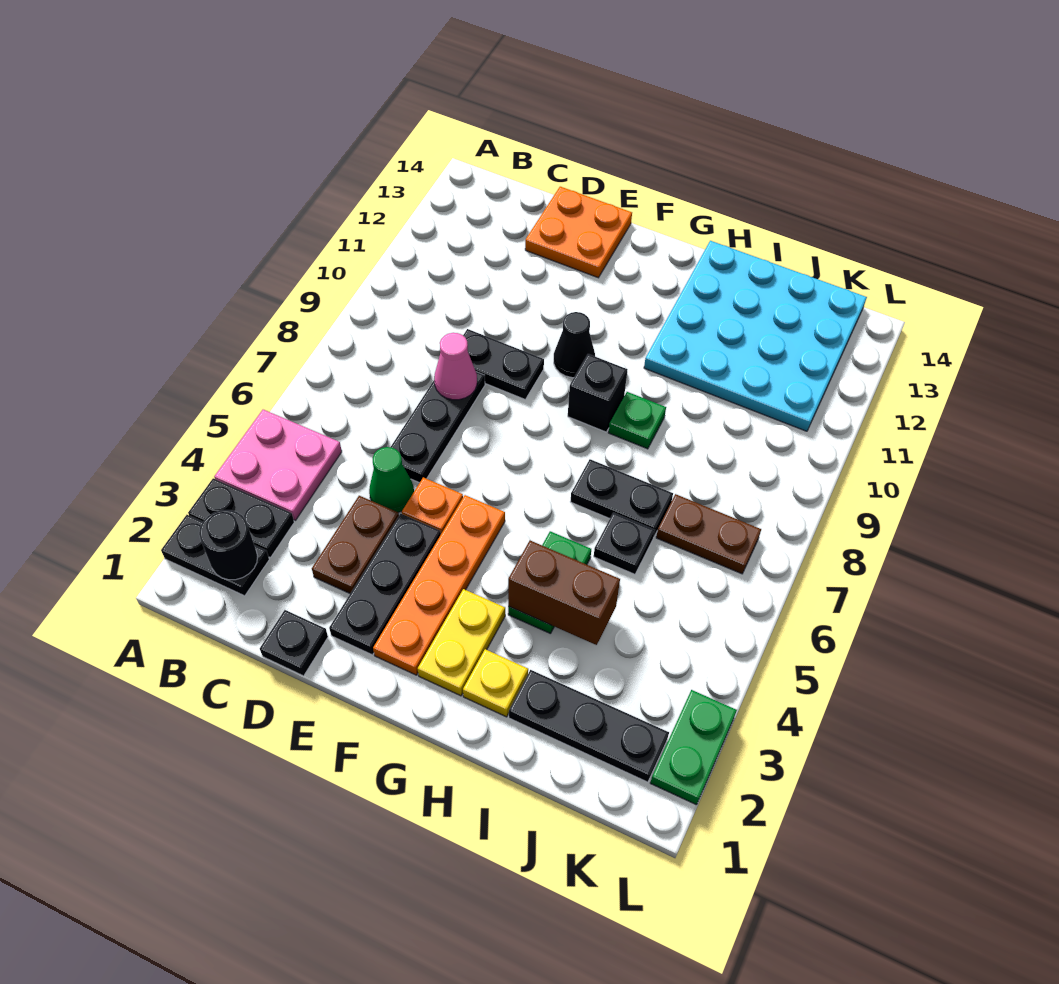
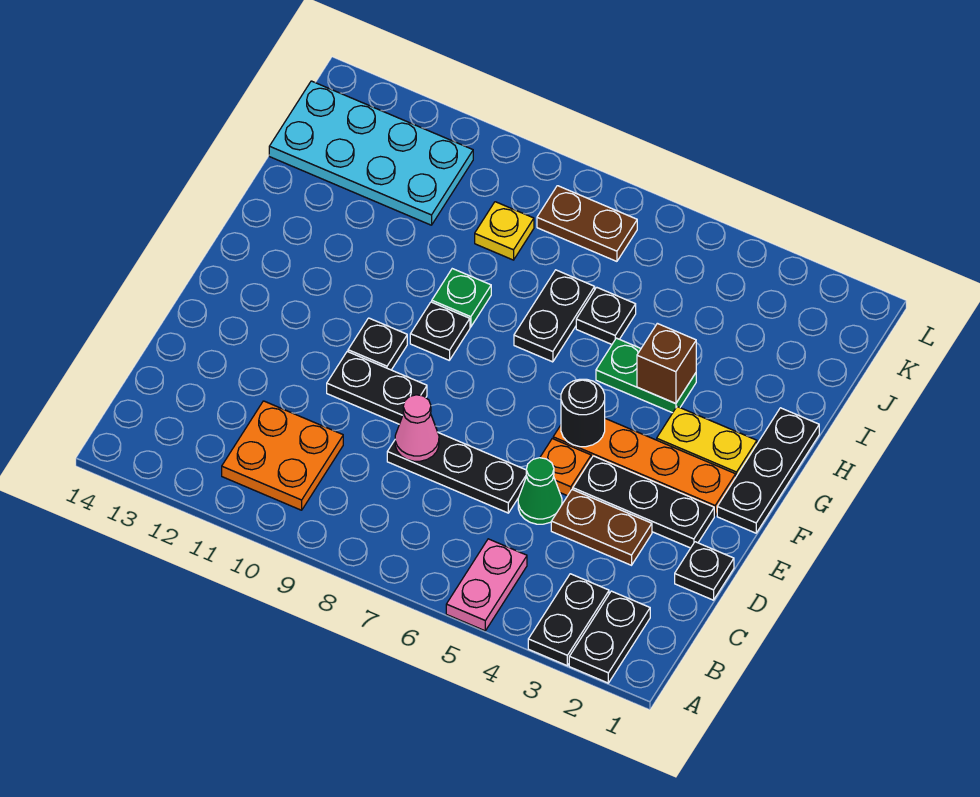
pink plate A4:B5 level 1 -> pink plate A5:B5 level 1
black round brick B2 level 2 -> black round brick F5 level 2
black plate D9:E9 level 1 -> black plate E9:E10 level 1
orange plate D13:E14 level 1 -> orange plate B10:C11 level 1
black cone F10 level 1 -> black plate F10 level 1
black brick G9 level 1 -> black plate G9 level 1
yellow plate H2 level 1 -> yellow plate J9 level 1
brown brick H4:I4 level 2 -> brown brick H4 level 2
cyan plate H11:K14 level 1 -> cyan plate J11:K14 level 1
black plate I2:K2 level 1 -> black plate F1:H1 level 1
brown plate J7:K7 level 1 -> brown plate K7:K8 level 1
green plate L2:L3 level 1 -> none

